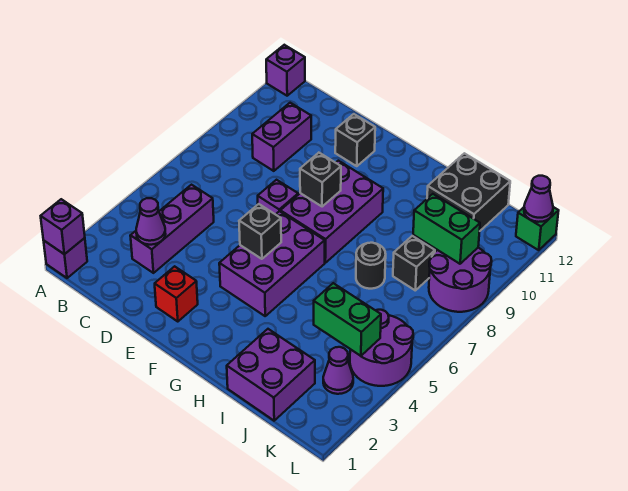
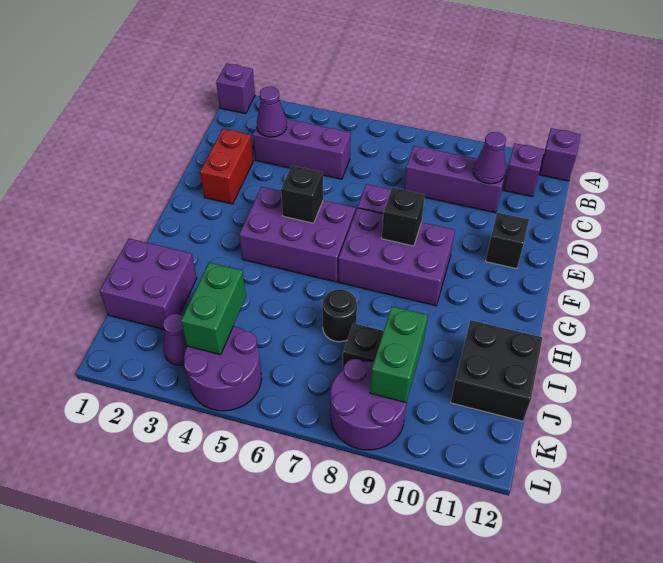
purple brick A1 level 2 -> purple brick B11 level 1
purple brick C9:C10 level 1 -> purple brick C8:C10 level 1
red brick E2 level 1 -> red brick D2:E2 level 1
green brick L12 level 1 -> none
purple cone L12 level 2 -> purple cone C10 level 2

